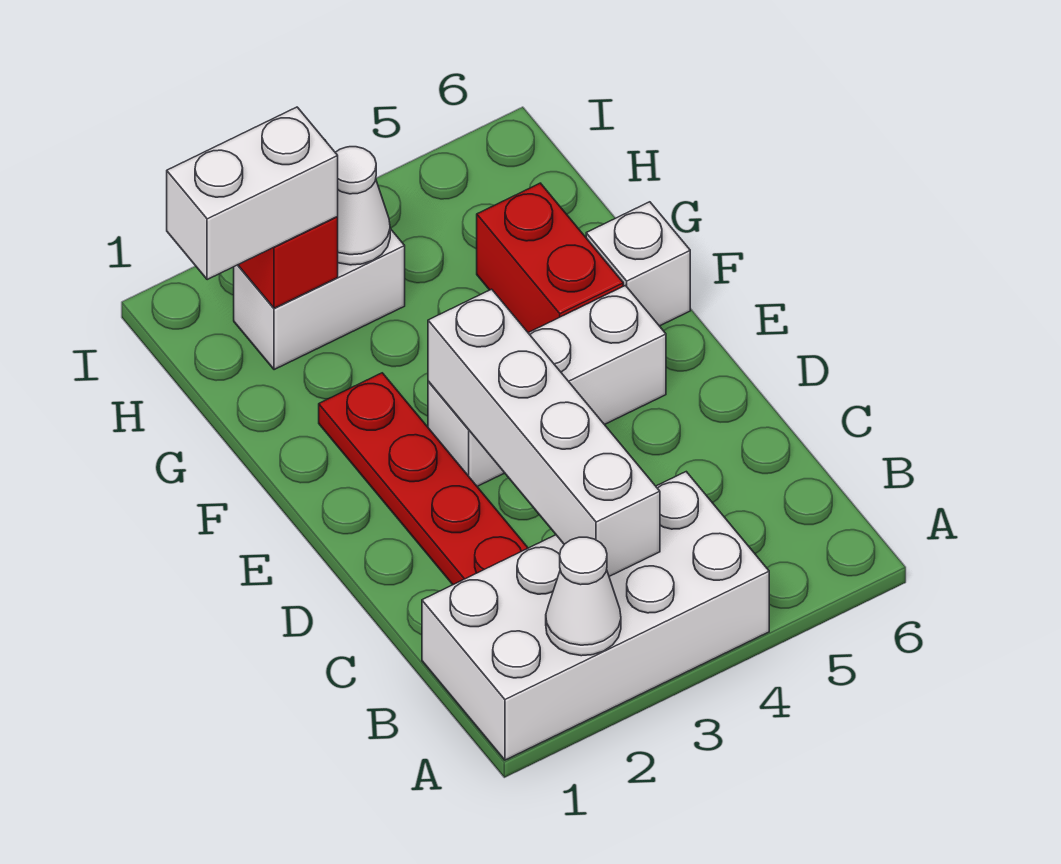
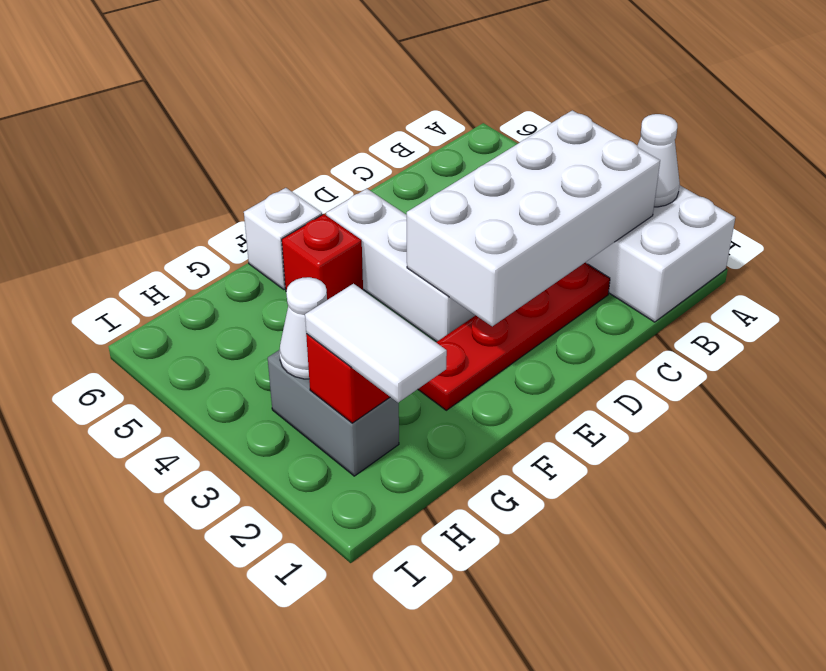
white brick B3:E3 level 2 -> white brick B2:E3 level 2
red brick F5:G5 level 1 -> red brick F5 level 1
white brick H1:H2 level 3 -> white tile H1:H2 level 3
white brick H2:H3 level 1 -> grey brick H2:H3 level 1

